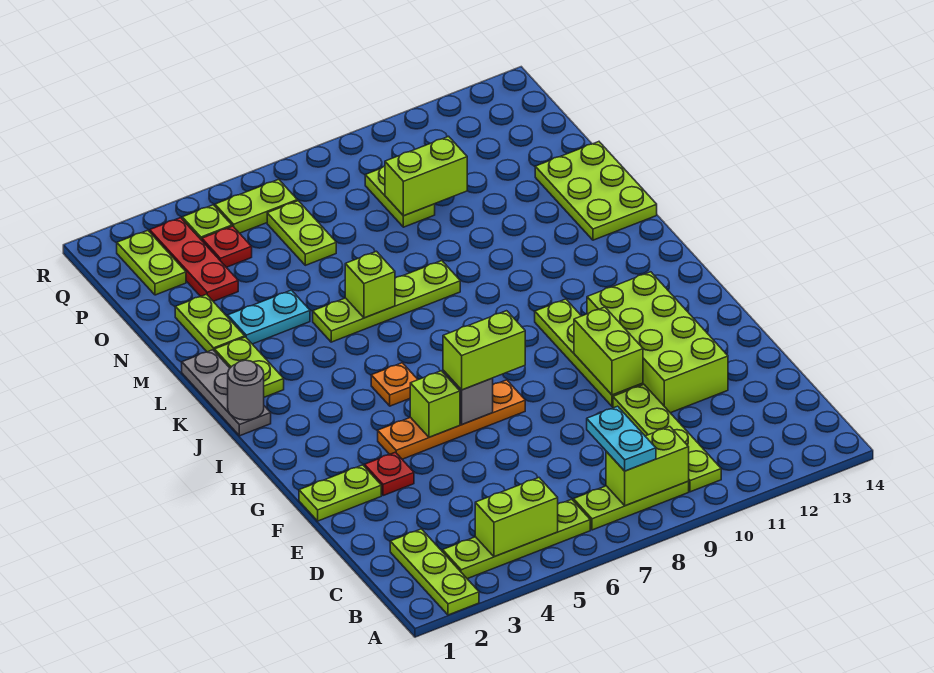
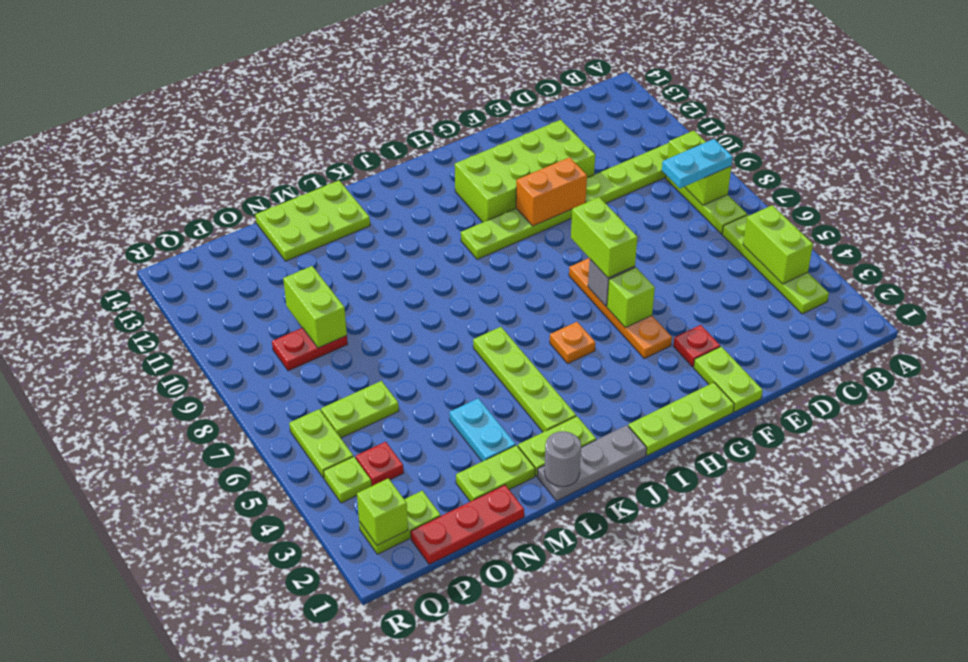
lime plate A2:C2 level 1 -> lime plate G1:I1 level 1
lime brick F10:G10 level 2 -> orange brick F10:G10 level 2
grey round brick J1 level 2 -> grey round brick L1 level 2
lime plate L5:L8 level 1 -> lime plate K3:K6 level 1
lime brick L6 level 2 -> lime brick Q2 level 2
red plate O3:Q3 level 1 -> red plate N1:P1 level 1
lime plate O9:P9 level 1 -> red plate O9:P9 level 1

